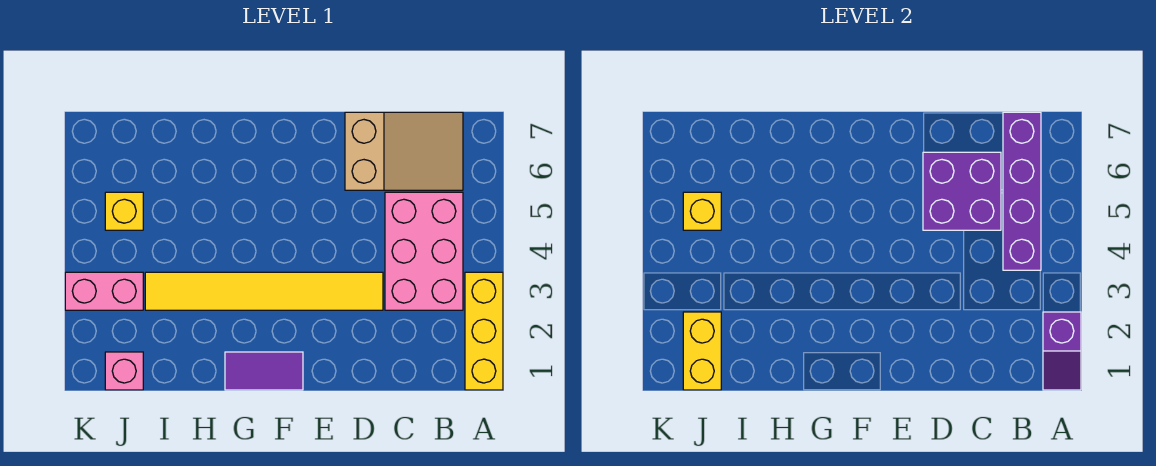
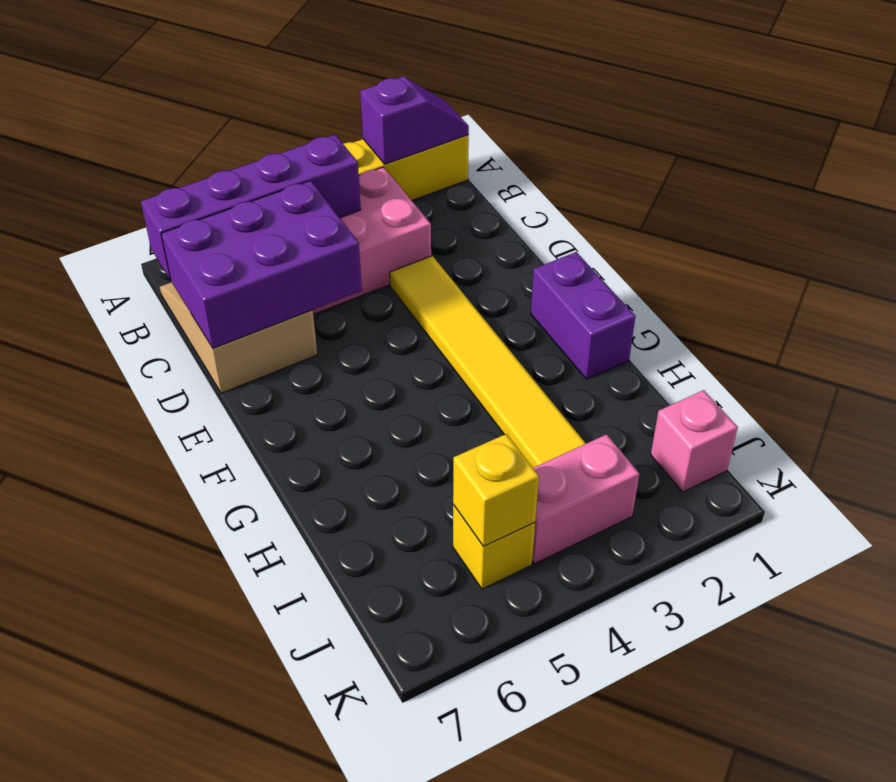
purple brick C5:D6 level 2 -> purple brick C5:D7 level 2
purple tile F1:G1 level 1 -> purple brick F1:G1 level 1
yellow brick J1:J2 level 2 -> none
pink brick J3:K3 level 1 -> pink brick J3:J4 level 1

